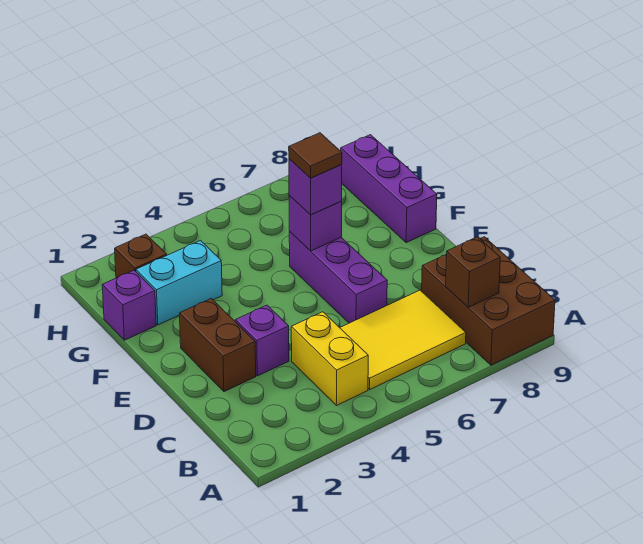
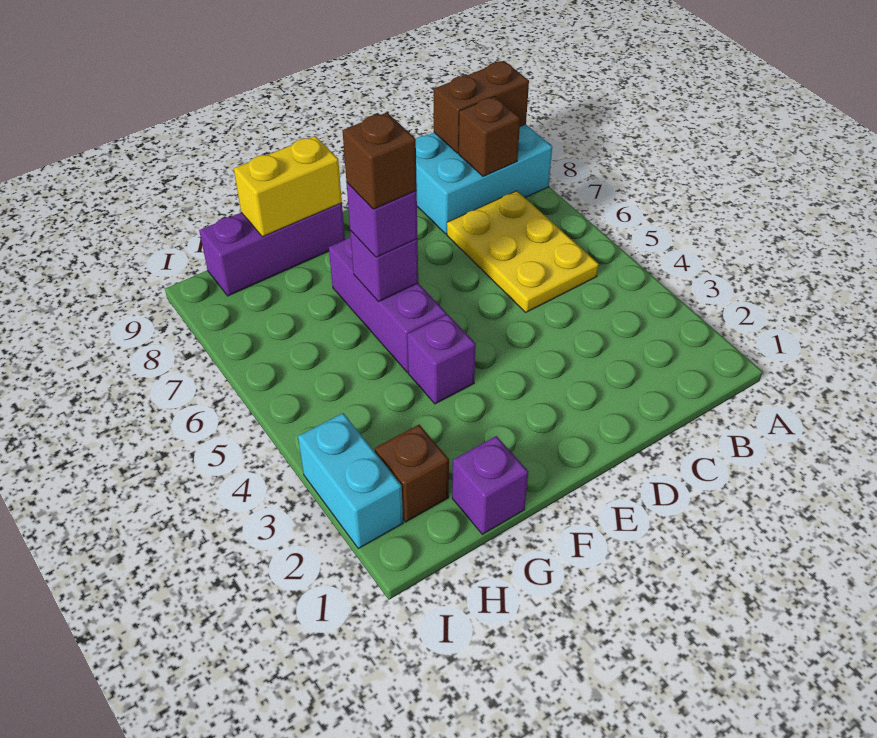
brown brick A8:C9 level 1 -> cyan brick A8:C9 level 1
yellow brick B4:C4 level 1 -> yellow brick F9:G9 level 2
yellow tile B5:C7 level 1 -> yellow plate B5:C7 level 1
brown brick D2:E2 level 1 -> brown brick A9:B9 level 2
purple brick D3 level 1 -> purple brick F4 level 1
purple brick D6:F6 level 1 -> purple brick F5:F7 level 1
brown tile F6 level 4 -> brown brick F6 level 4
cyan brick G2:G3 level 1 -> cyan brick I2:I3 level 1

